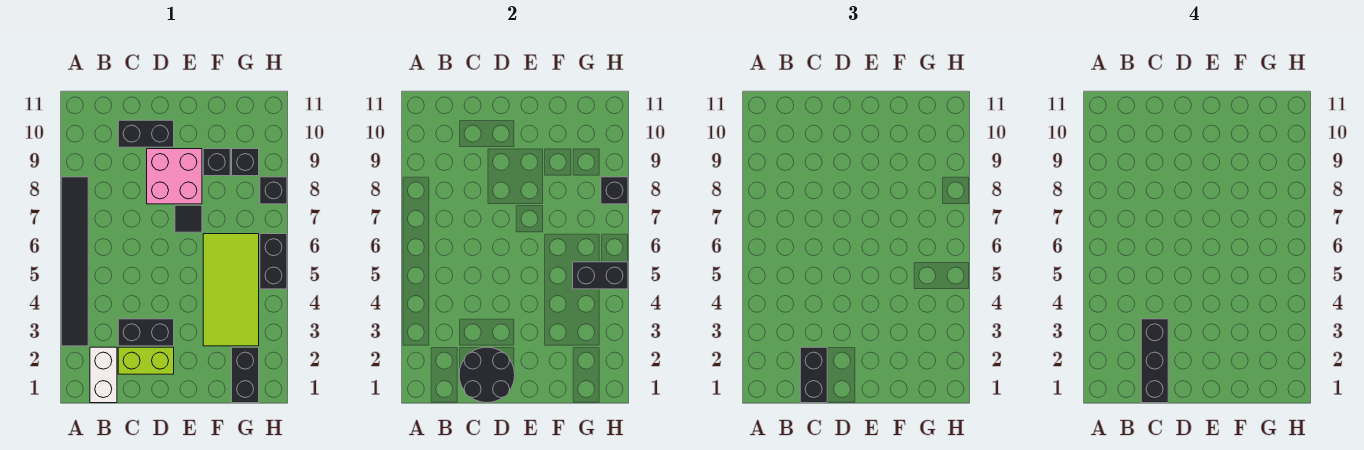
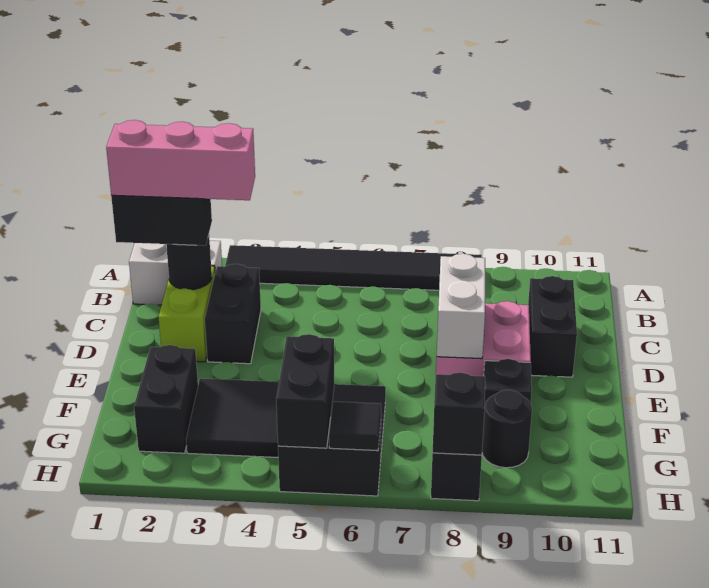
black round brick C1:D2 level 2 -> black round brick C2 level 2
black brick C1:C3 level 4 -> pink brick C1:C3 level 4
none -> white brick D8:E8 level 2
black tile E7 level 1 -> black tile H6 level 2
lime tile F3:G6 level 1 -> black tile F3:G6 level 1
black brick G1:G2 level 1 -> black brick F2:G2 level 1
black brick G9 level 1 -> black round brick G9 level 1

